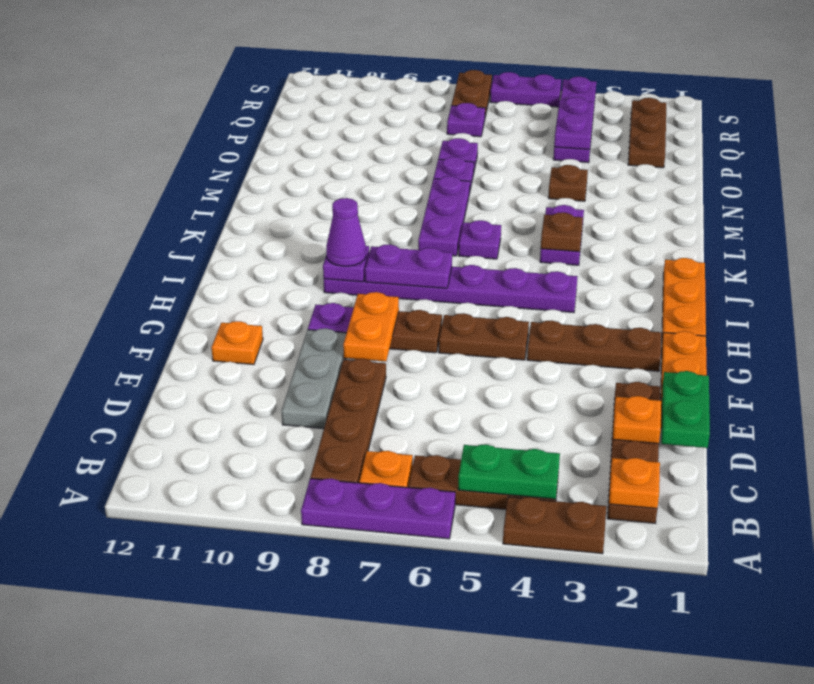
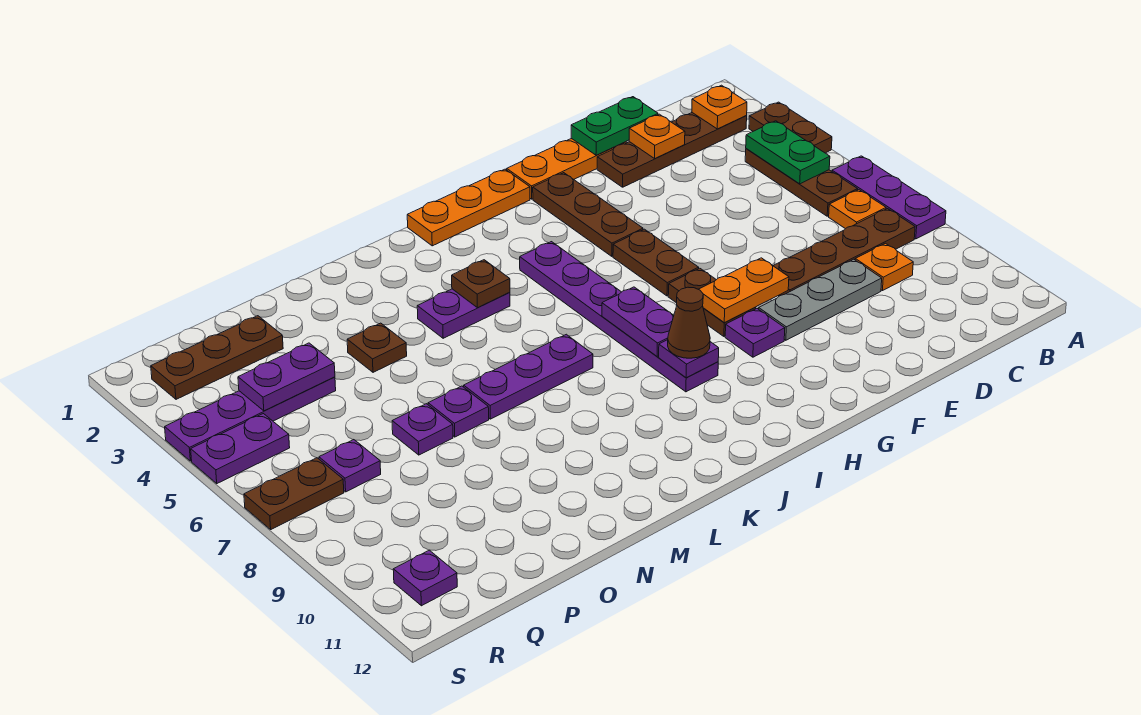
orange plate F11 level 1 -> orange plate C9 level 1
purple cone I9 level 3 -> brown cone I9 level 3
purple plate K6 level 1 -> purple plate R11 level 1
purple plate S5:S6 level 1 -> purple plate R5:S5 level 1

